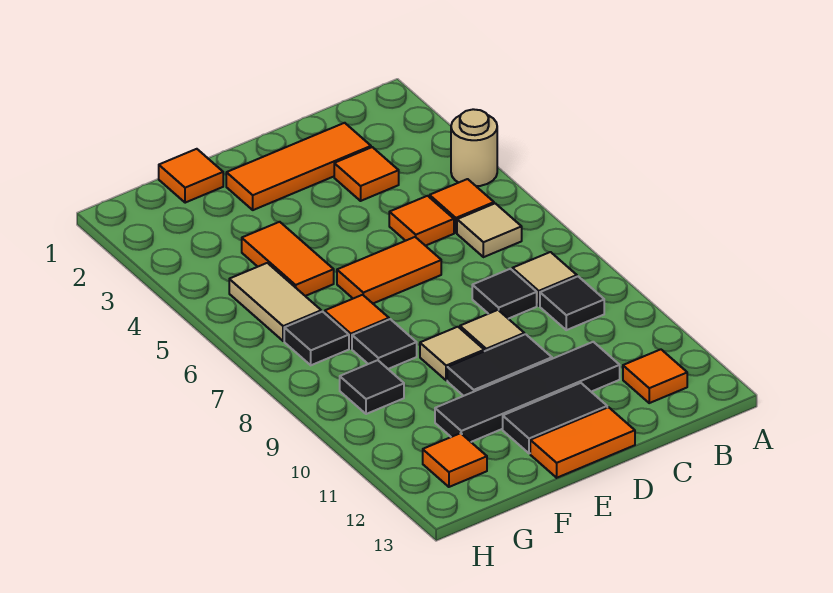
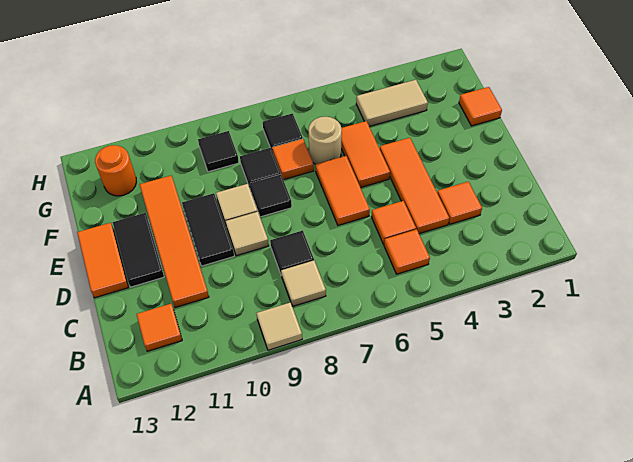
tan round brick A4 level 1 -> tan round brick F6 level 1
tan tile B6 level 1 -> tan tile A9 level 1
black tile B9 level 1 -> black tile E8 level 1
orange tile C2:E2 level 1 -> orange tile C4:E4 level 1
black tile C11:F11 level 1 -> orange tile C11:F11 level 1
orange tile F4:F5 level 1 -> orange tile E5:F5 level 1
tan tile G5:G6 level 1 -> tan tile G3:G4 level 1
orange tile G12 level 1 -> orange round brick G12 level 1

